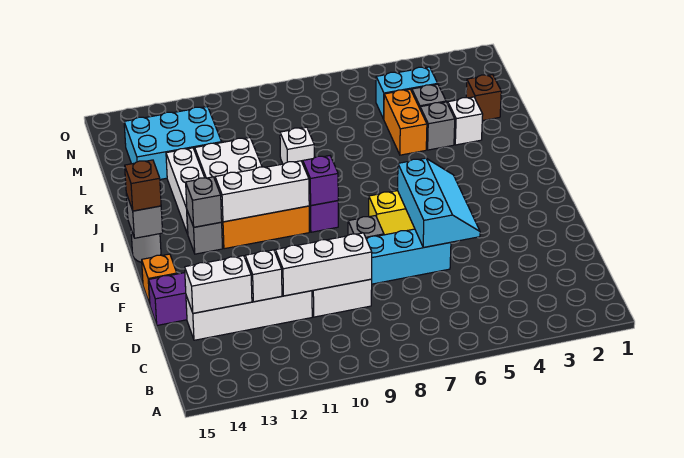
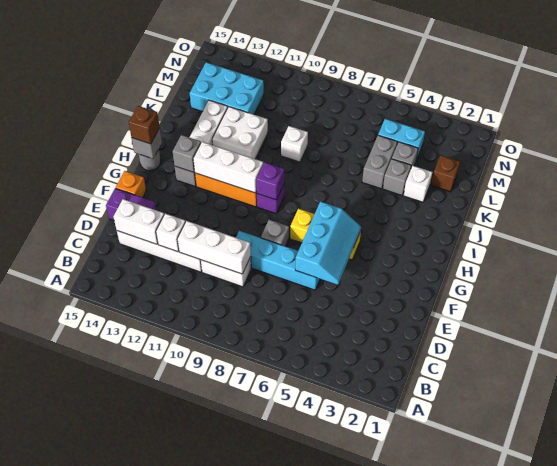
orange brick K5:L5 level 1 -> grey brick K5:L5 level 1

